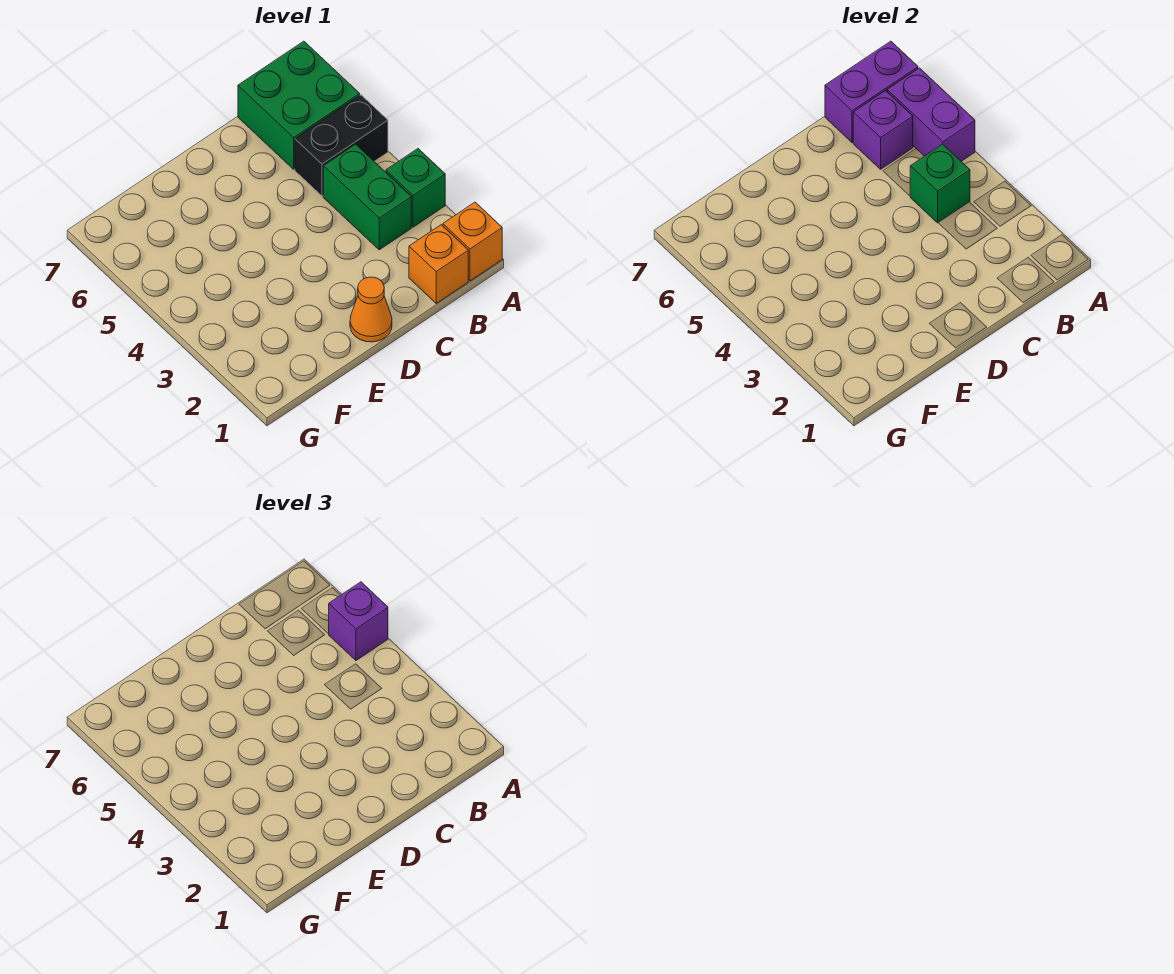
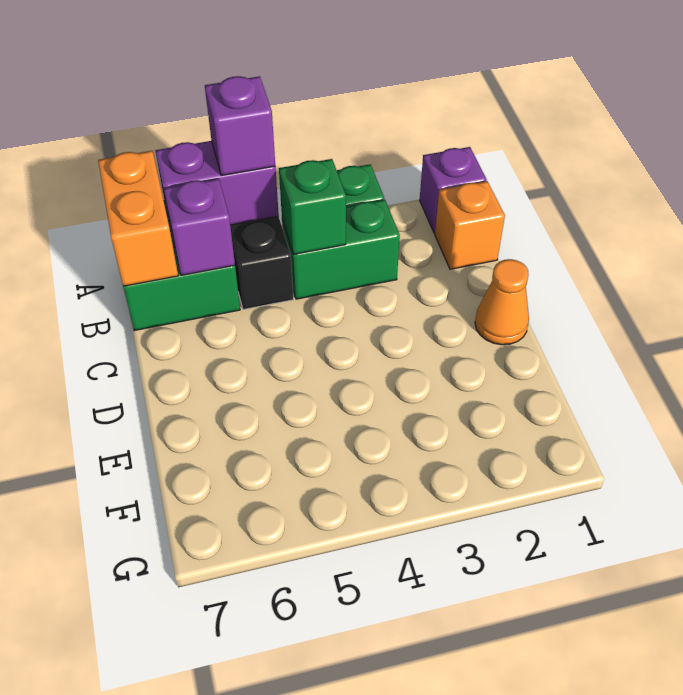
orange brick A1 level 1 -> purple brick A1 level 1
purple brick A7:B7 level 2 -> orange brick A7:B7 level 2

